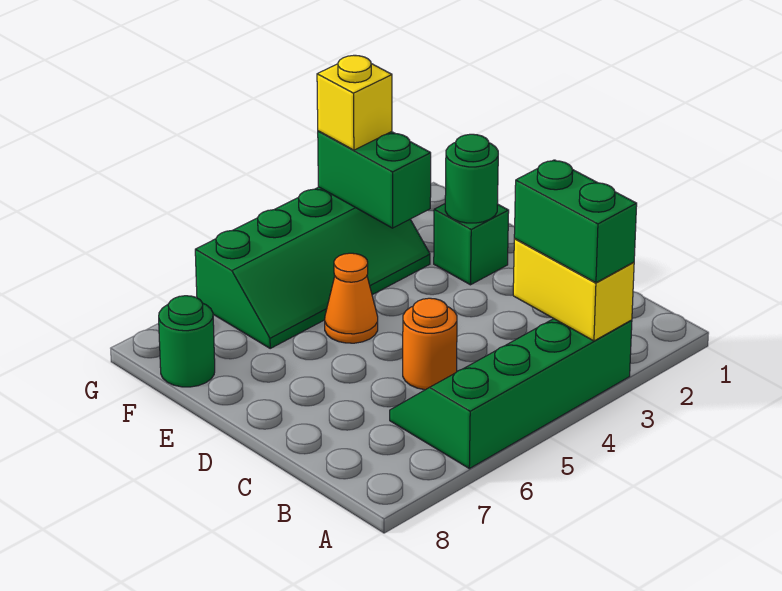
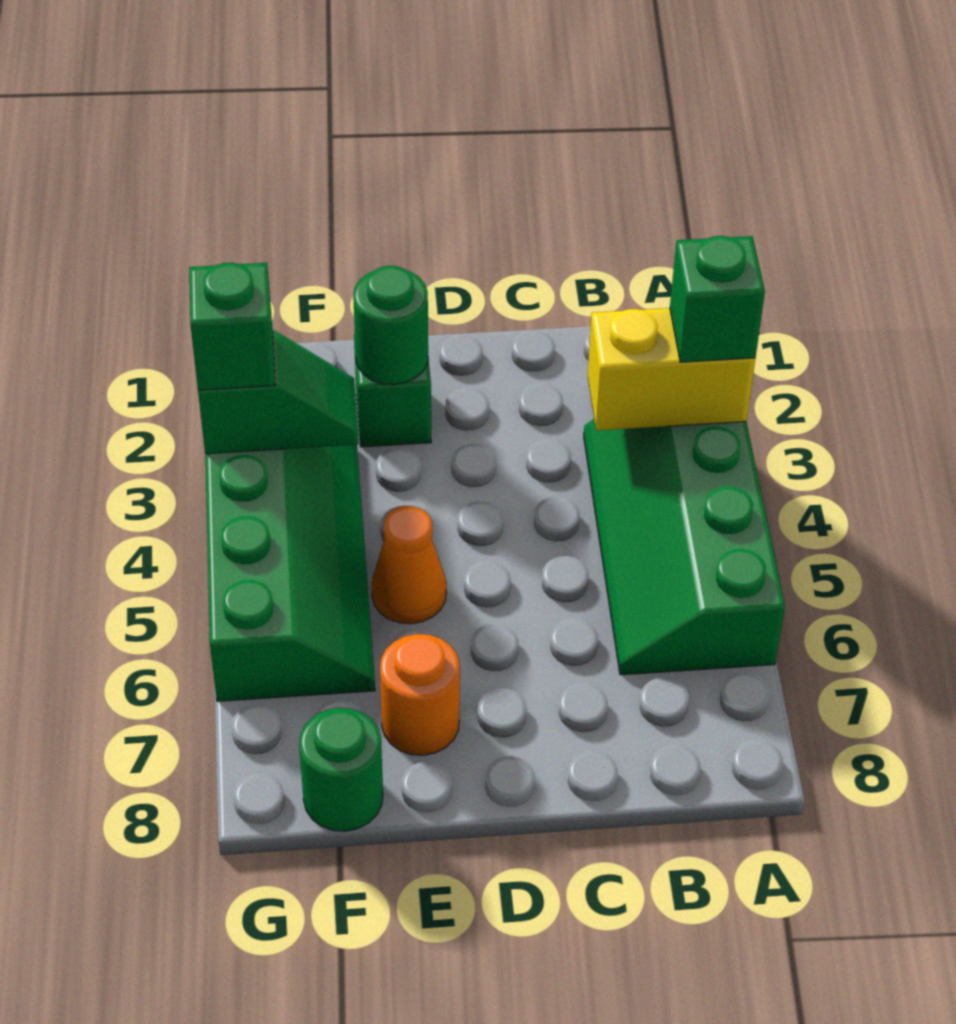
green brick A3:B3 level 3 -> green brick A3 level 3
orange round brick C5 level 1 -> orange round brick E7 level 1
green brick F3:G3 level 2 -> green slope F3:G3 level 2 top G
yellow brick G3 level 3 -> green brick G3 level 3

